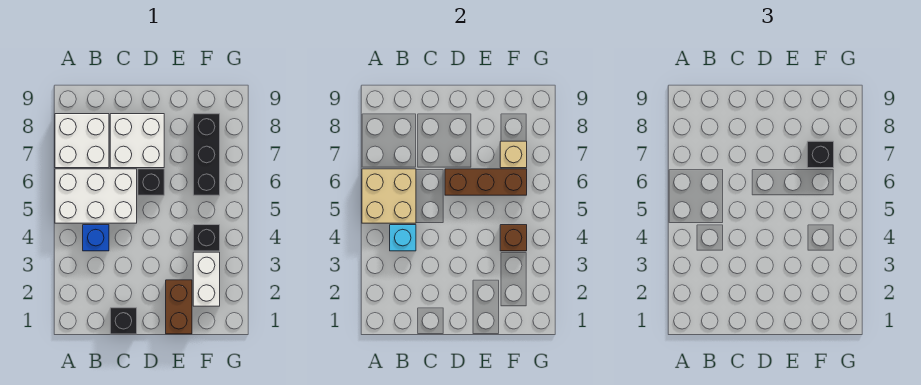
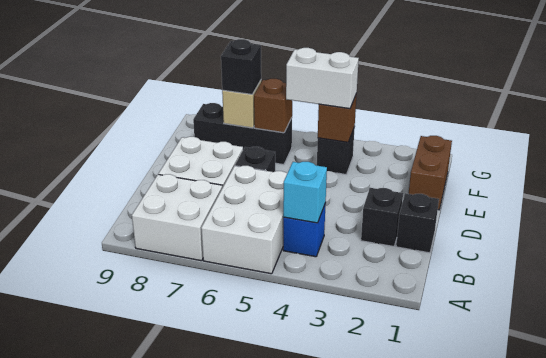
tan brick A5:B6 level 2 -> none
none -> black brick C2 level 1
brown brick D6:F6 level 2 -> brown brick F6 level 2
brown brick E1:E2 level 1 -> brown brick E1:F1 level 1
white brick F2:F3 level 1 -> white brick F4:F5 level 3

